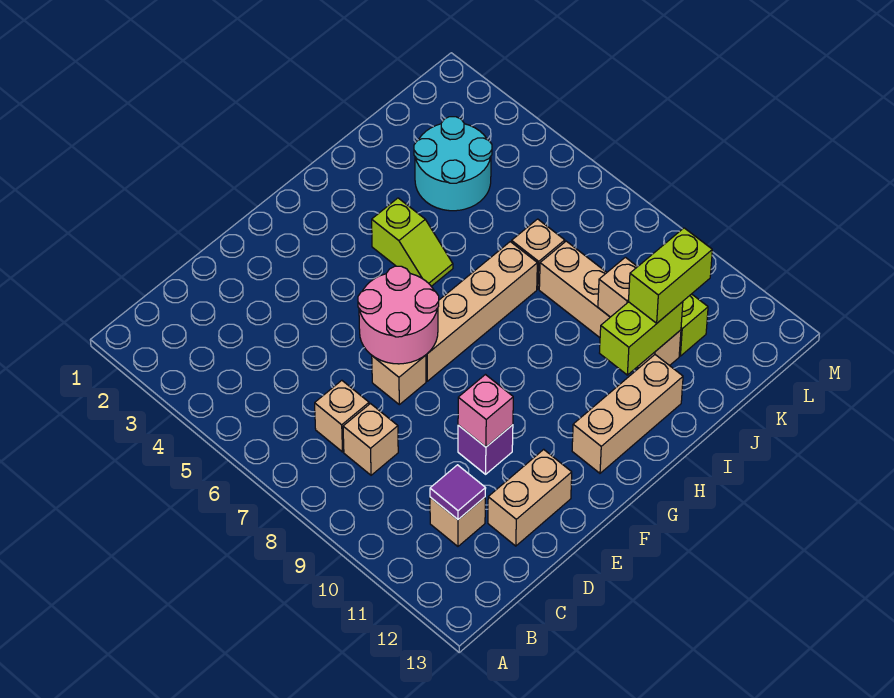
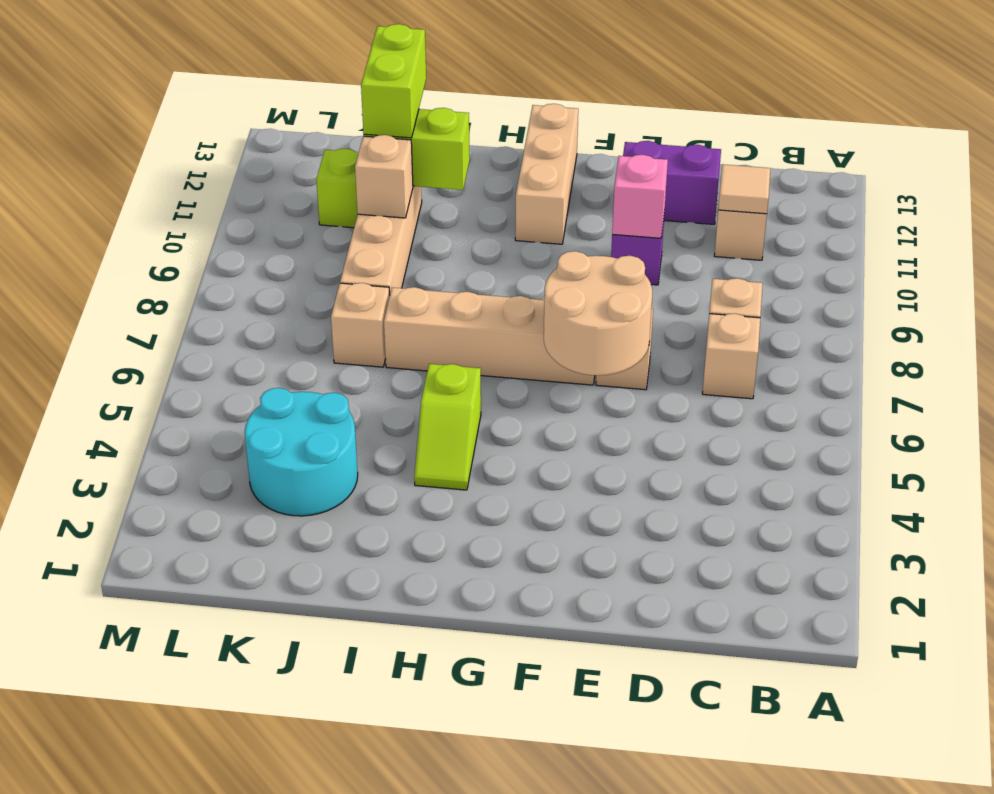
purple tile C11 level 2 -> tan tile C11 level 2
tan brick D12:E12 level 1 -> purple brick D12:E12 level 1
pink round brick E6:F7 level 2 -> tan round brick E6:F7 level 2
tan brick G12:I12 level 1 -> tan brick G11:G13 level 1
lime slope H4:H5 level 1 top 4 -> lime slope H4:H5 level 1 top 5
lime brick J11:K11 level 3 -> lime brick J11:J12 level 3

